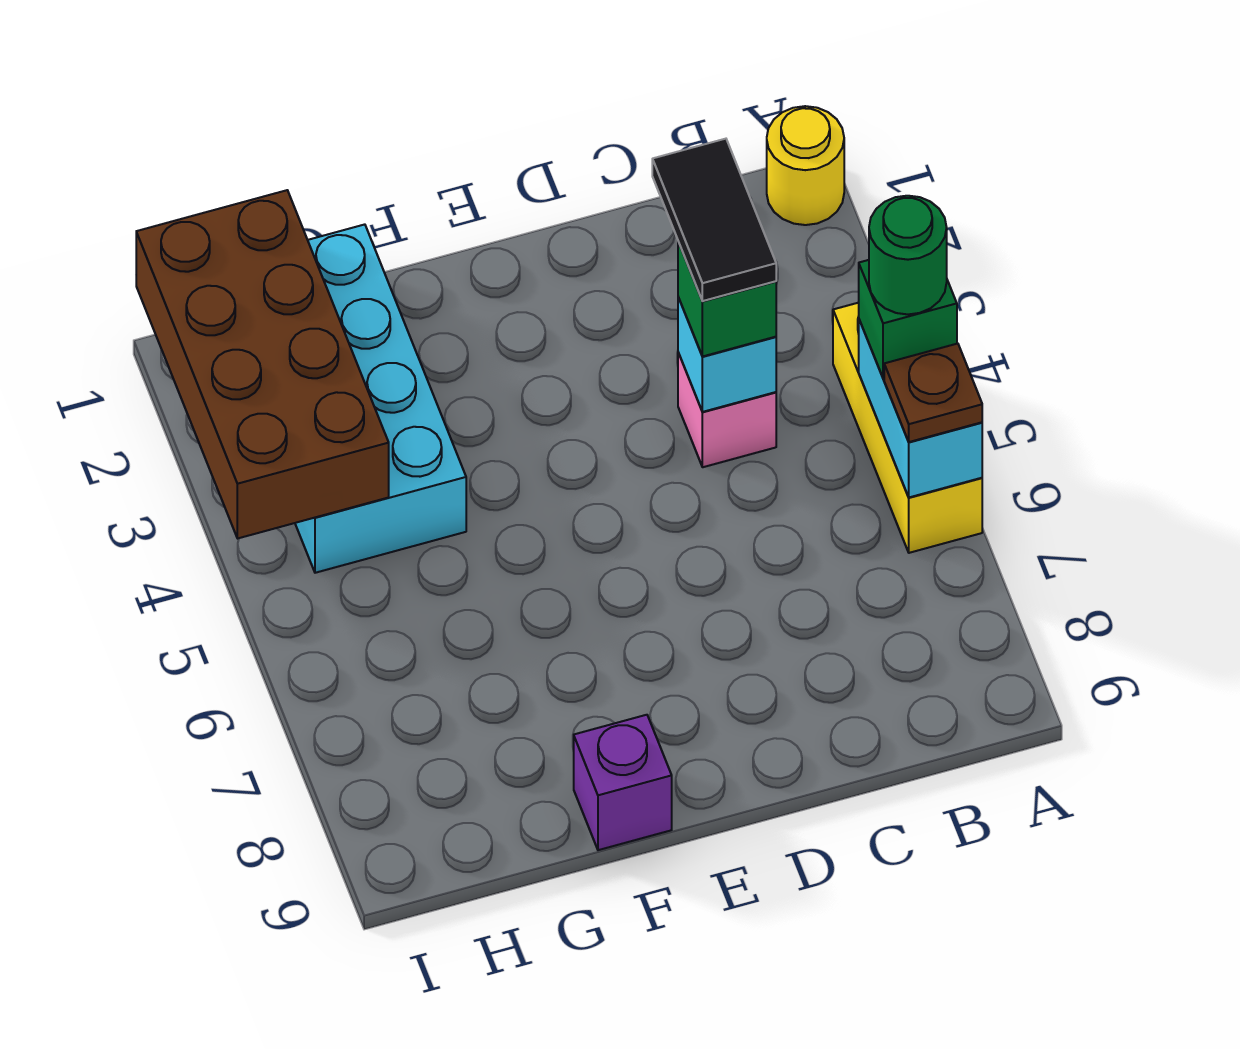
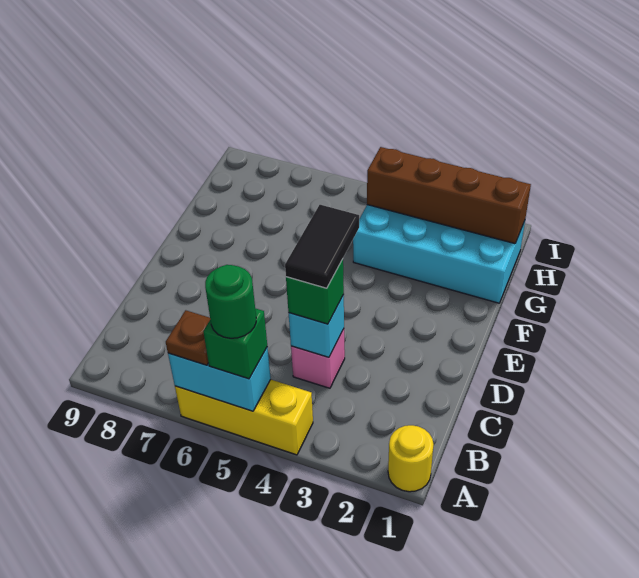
black tile C3:C4 level 4 -> black tile C4:D4 level 4
purple brick F9 level 1 -> none
brown brick H1:I4 level 2 -> brown brick H1:H4 level 2

